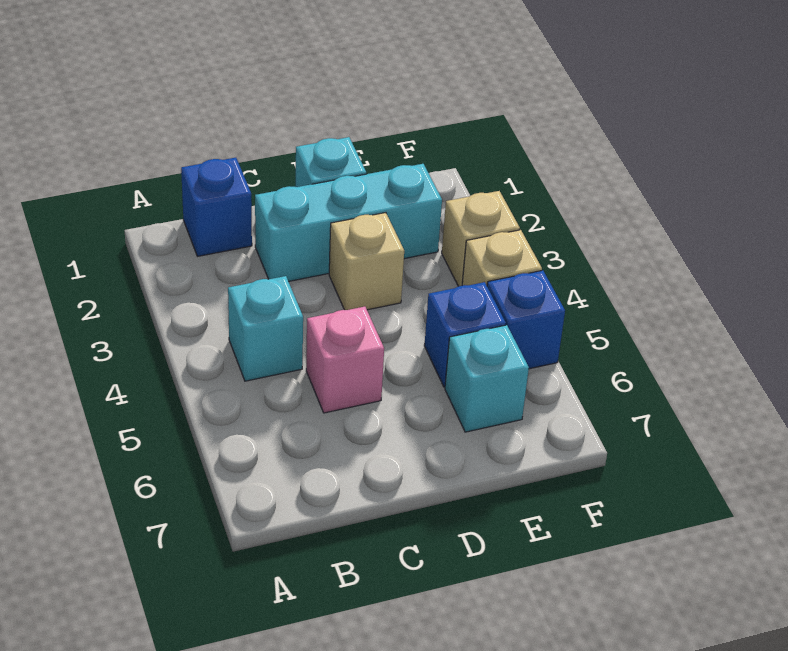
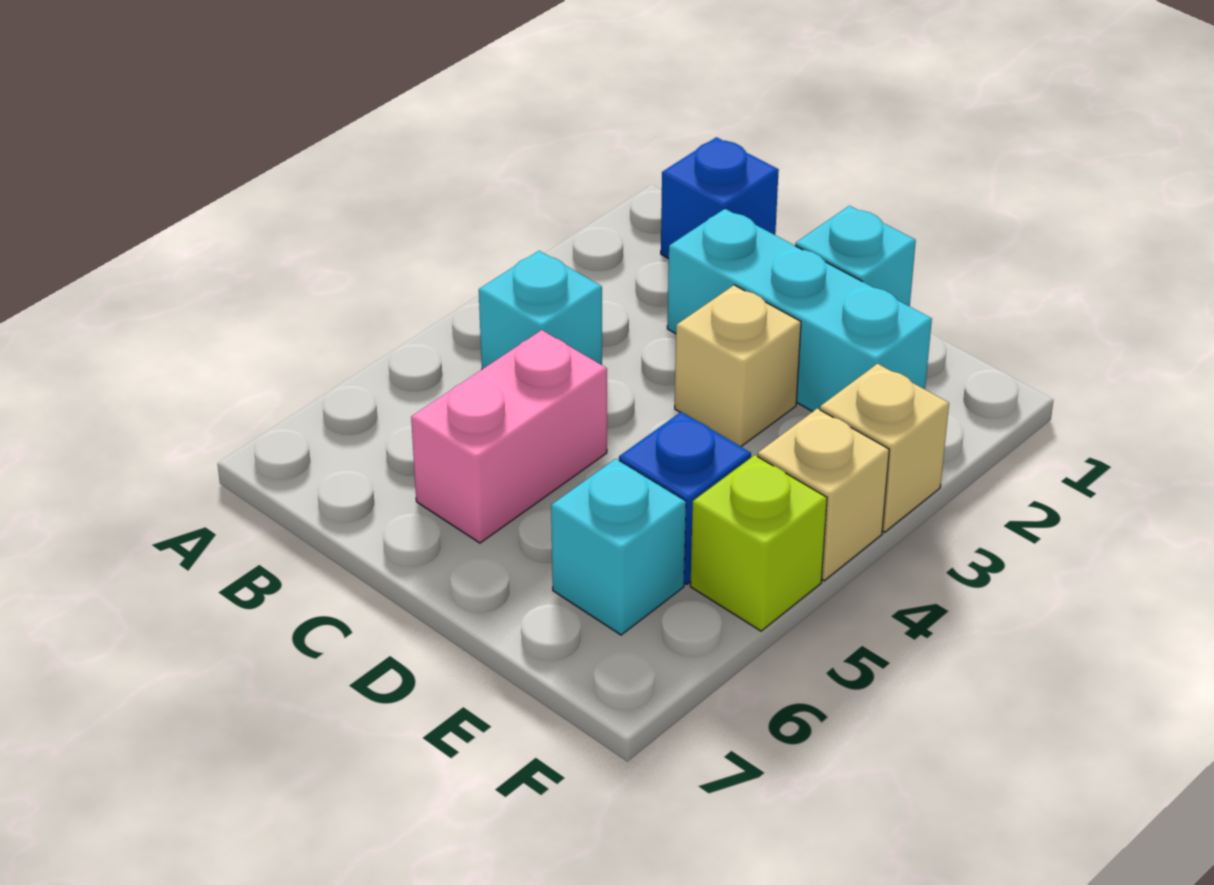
pink brick C5 level 1 -> pink brick C5:C6 level 1
blue brick F5 level 1 -> lime brick F5 level 1

